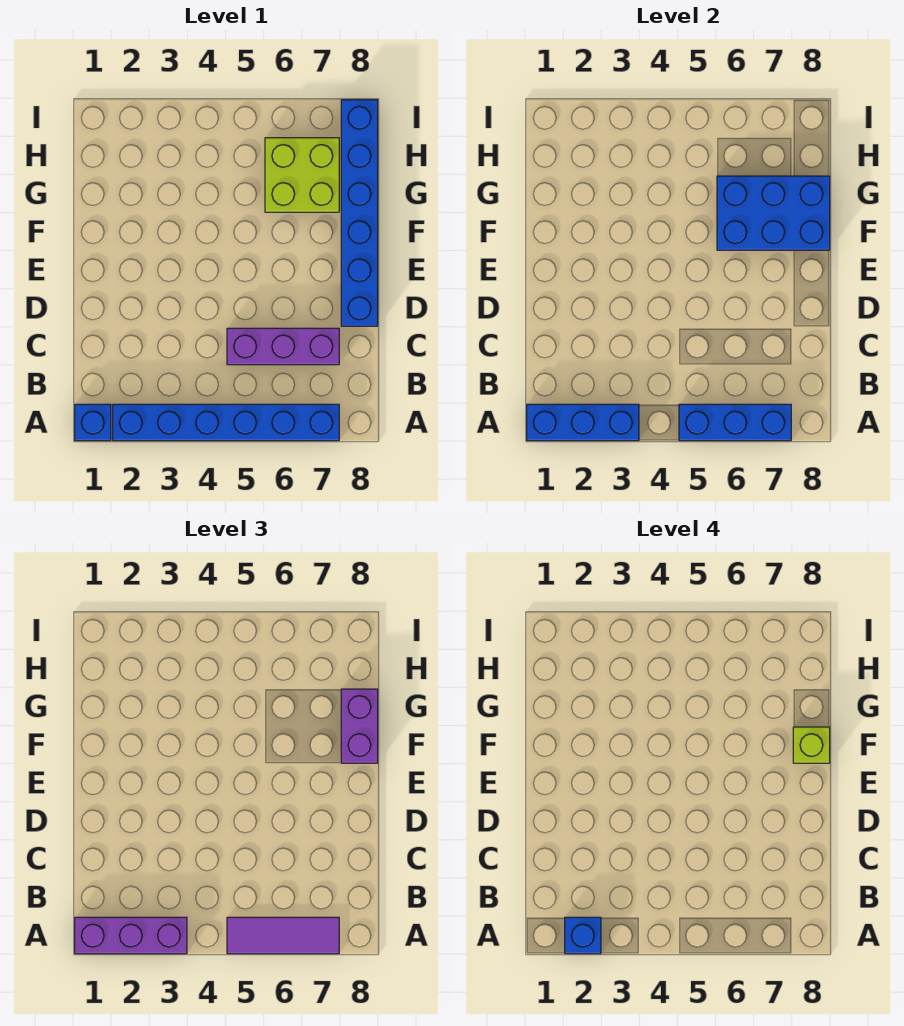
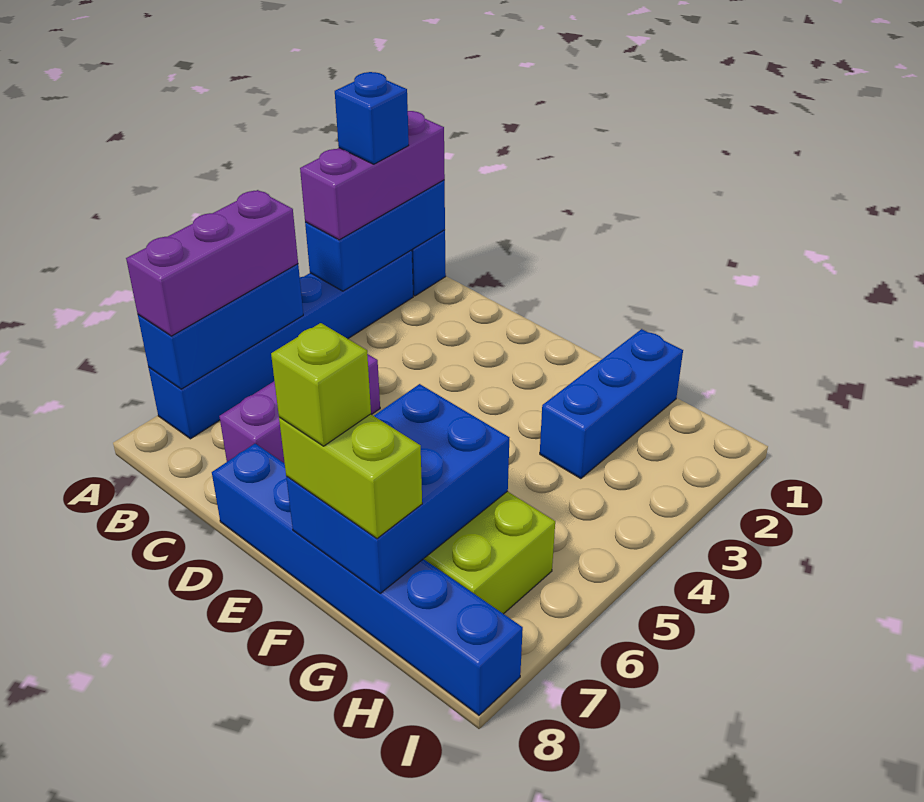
purple tile A5:A7 level 3 -> purple brick A5:A7 level 3
purple brick F8:G8 level 3 -> lime brick F8:G8 level 3
none -> blue brick G1:G3 level 1

